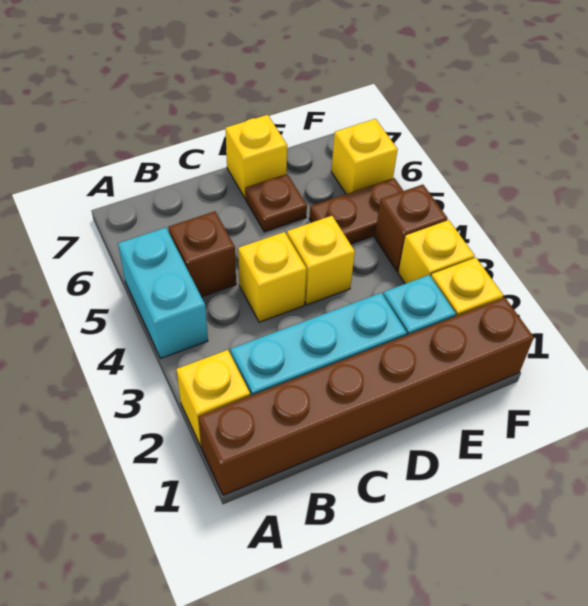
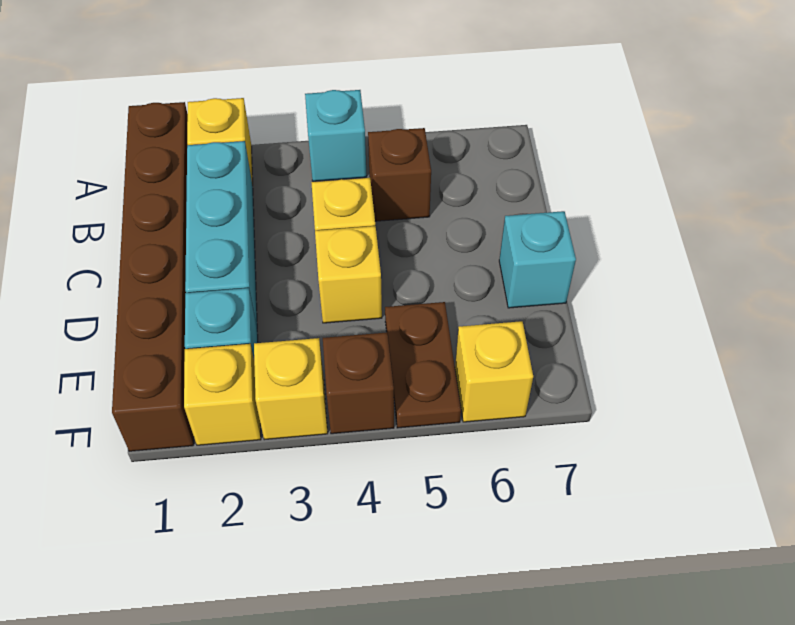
cyan brick A4:A5 level 1 -> cyan brick A4 level 1
brown plate D6 level 1 -> none
yellow brick D7 level 1 -> cyan brick D7 level 1

